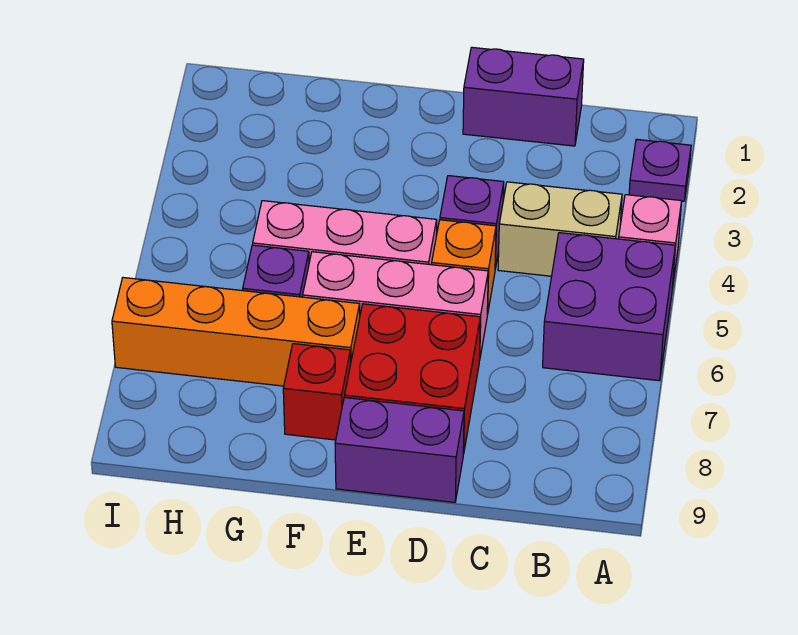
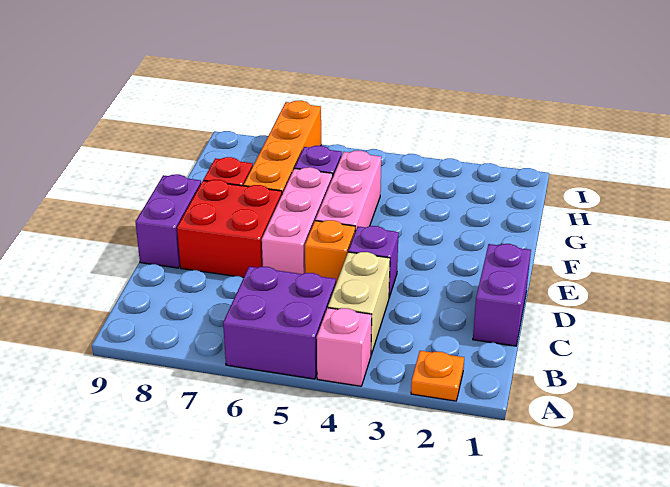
purple plate A2 level 1 -> orange plate A2 level 1

